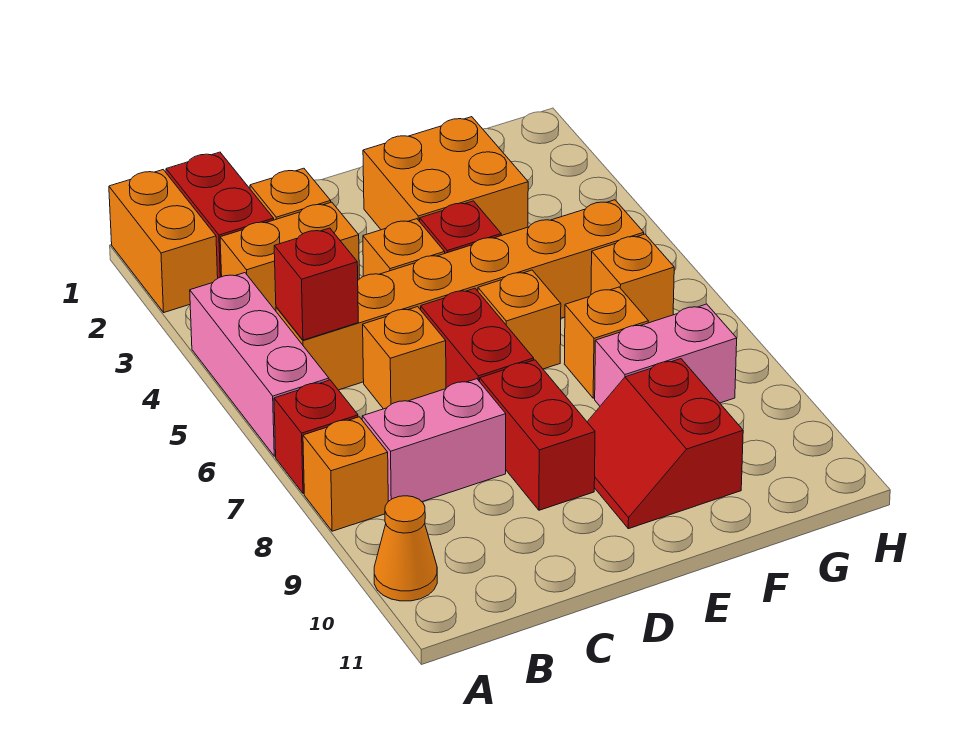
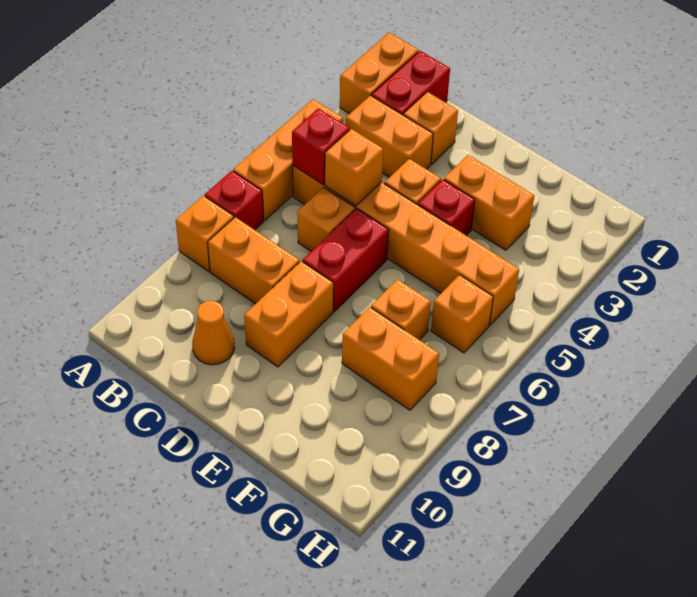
pink brick A4:A6 level 1 -> orange brick A4:A6 level 1
orange cone A10 level 1 -> orange cone C10 level 1
pink brick B8:C8 level 1 -> orange brick B8:C8 level 1
red brick D8:D9 level 1 -> orange brick D8:D9 level 1
orange brick E2:F3 level 1 -> orange brick E3:F3 level 1
orange brick E6 level 1 -> orange brick C5 level 2
red slope E9:F10 level 1 top F -> none
pink brick F8:G8 level 1 -> orange brick F8:G8 level 1

